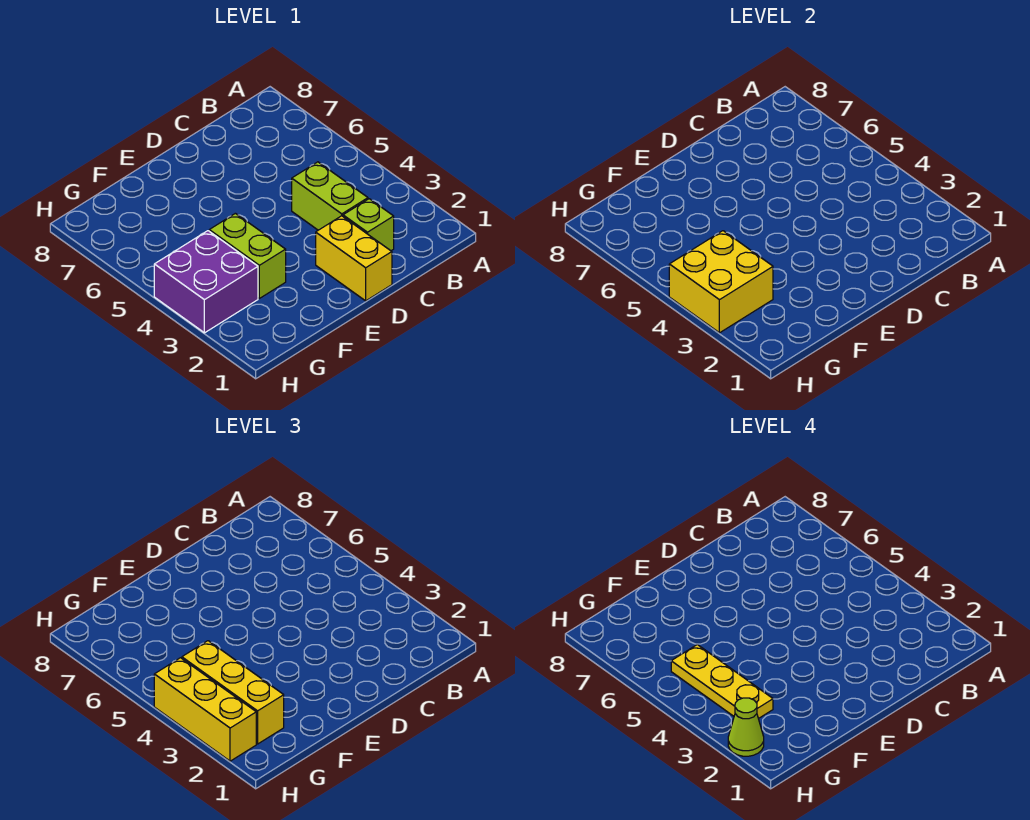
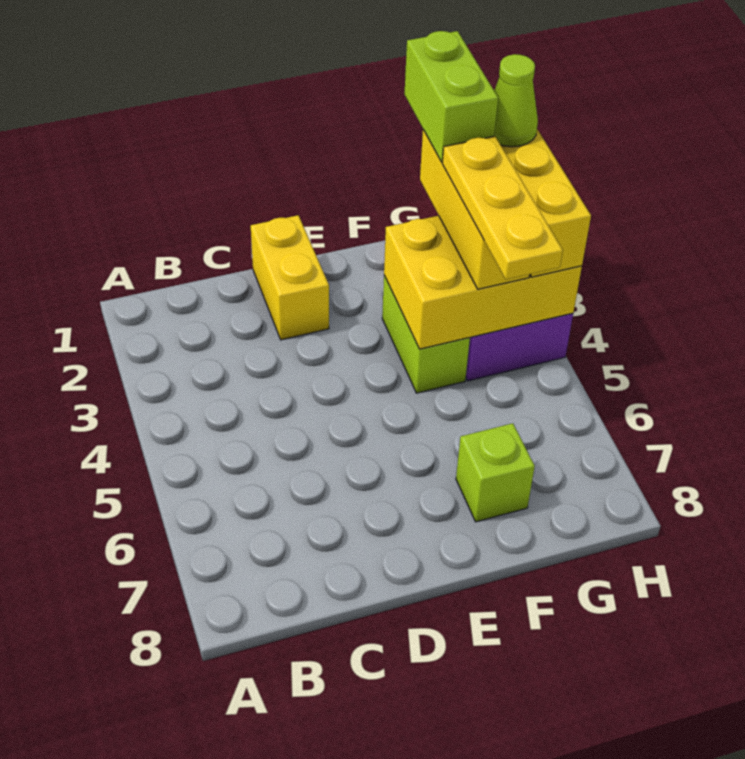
lime brick C2 level 1 -> lime brick F7 level 1
lime brick C3:C4 level 1 -> lime brick G1:G2 level 4
yellow brick G3:H4 level 2 -> yellow brick F3:H4 level 2

